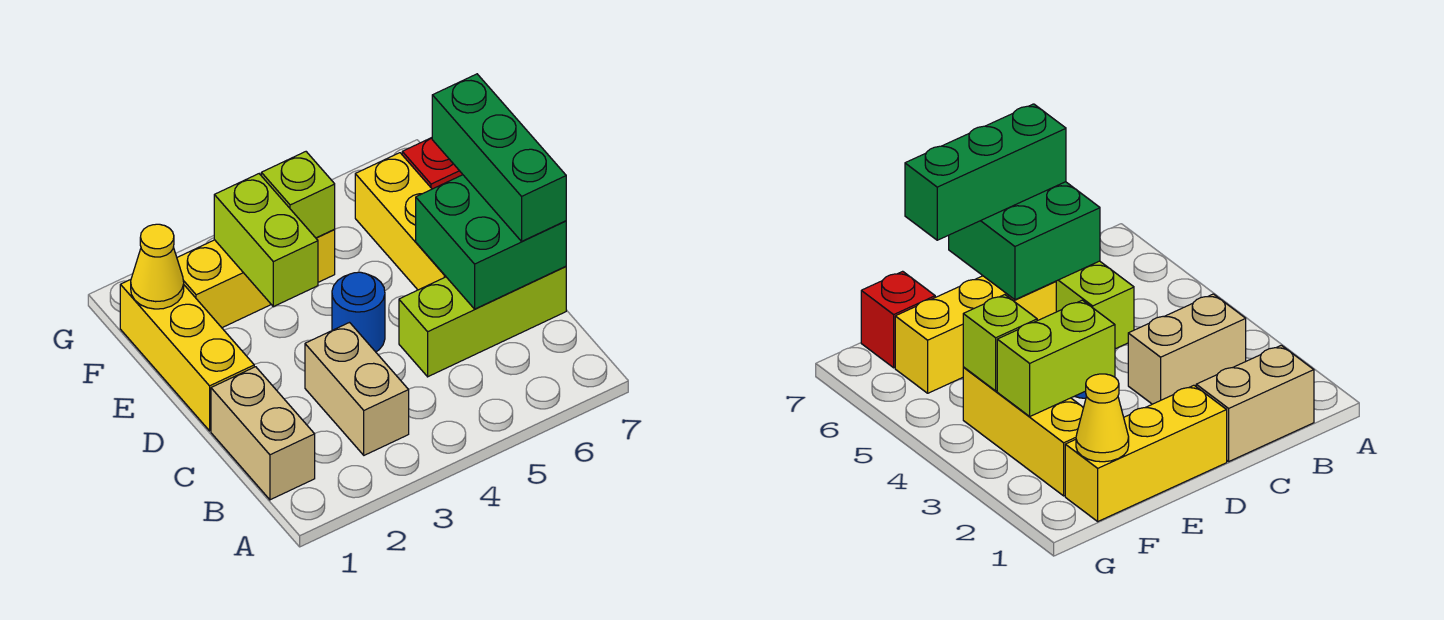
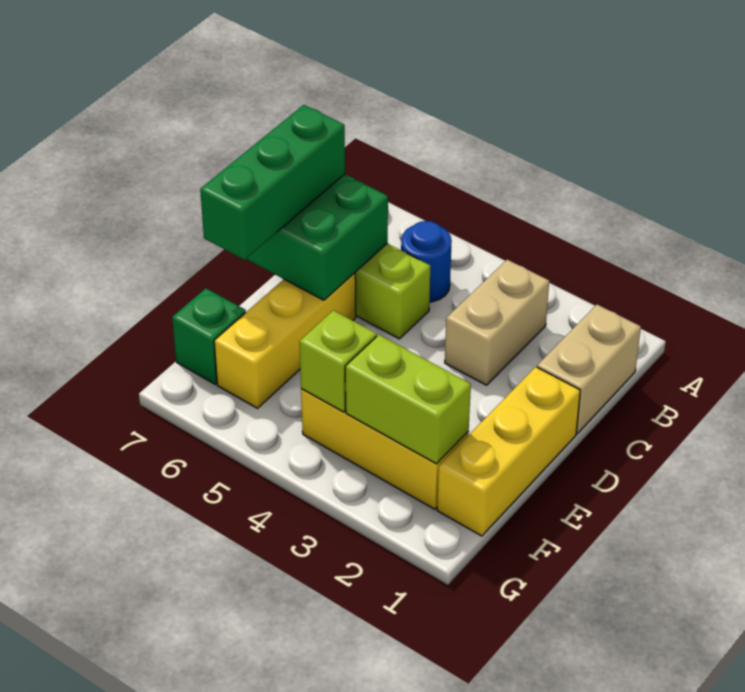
blue round brick D4 level 1 -> blue round brick B5 level 1
lime brick E3:F3 level 2 -> lime brick F2:F3 level 2
yellow cone F1 level 2 -> none
red brick F7 level 1 -> green brick F7 level 1

